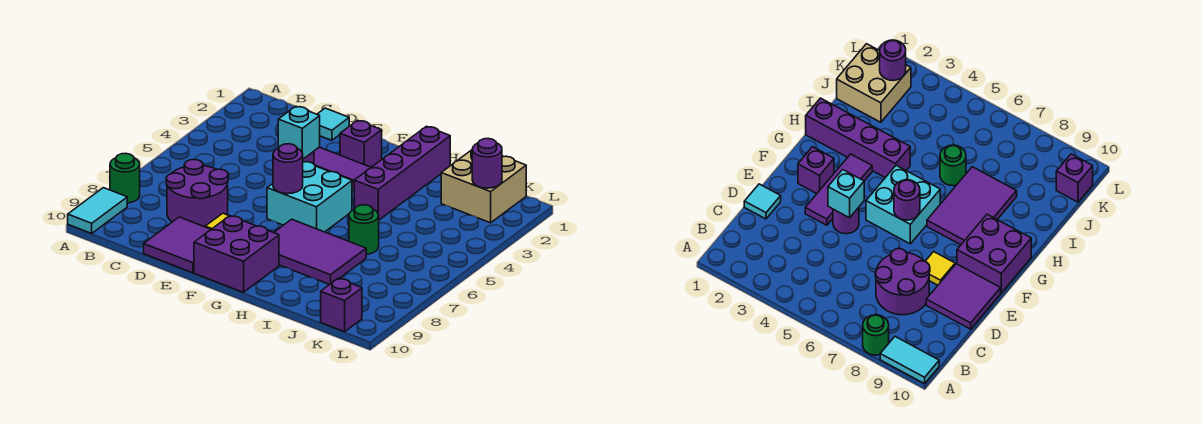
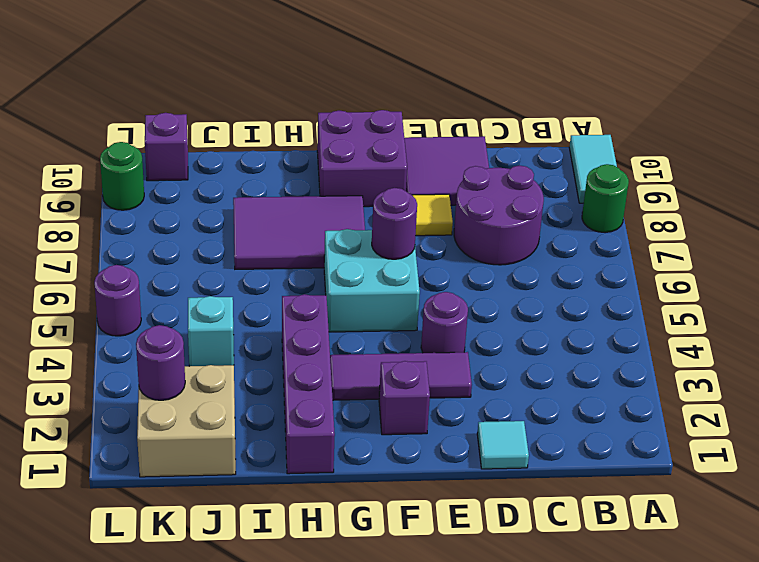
cyan brick E4 level 2 -> cyan brick J4 level 1
green round brick I6 level 1 -> green round brick L9 level 1
none -> purple round brick L5 level 1

